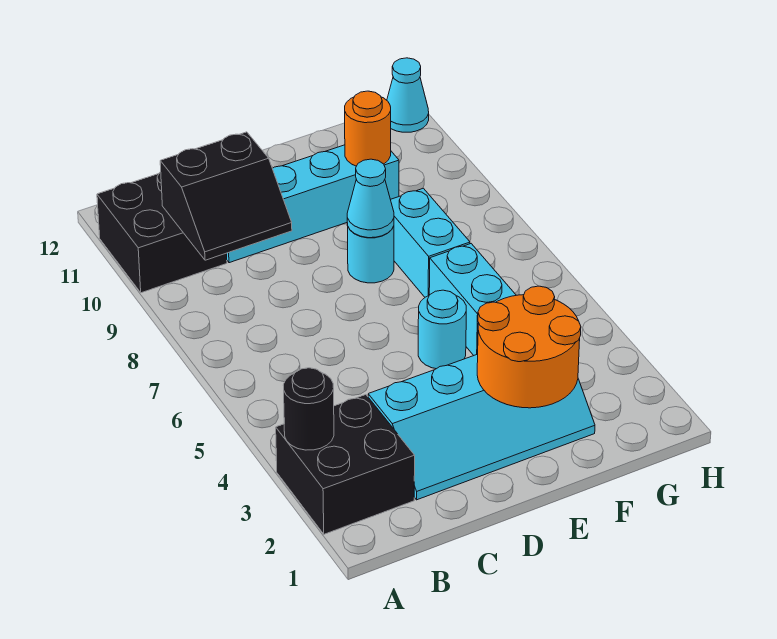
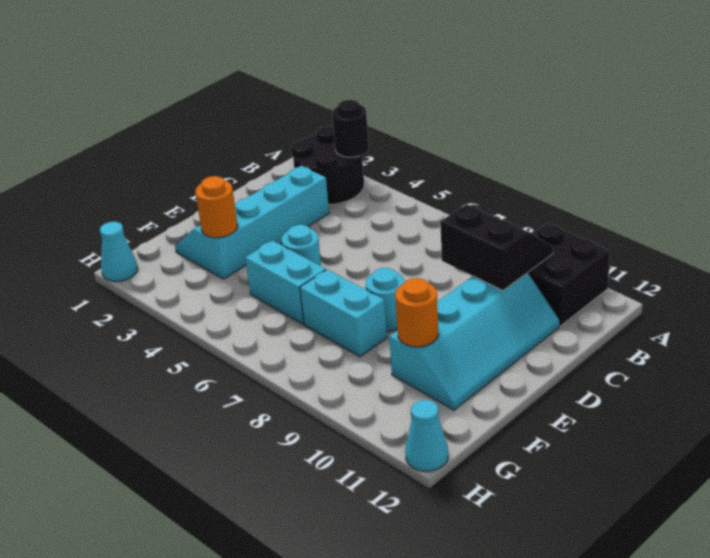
black brick A2:B3 level 1 -> black round brick A2:B3 level 1
black slope B9:C10 level 2 top 10 -> black slope B9:C10 level 2 top C
orange round brick E2:F3 level 2 -> orange round brick F3 level 2
cyan cone E8 level 2 -> cyan cone H1 level 1

